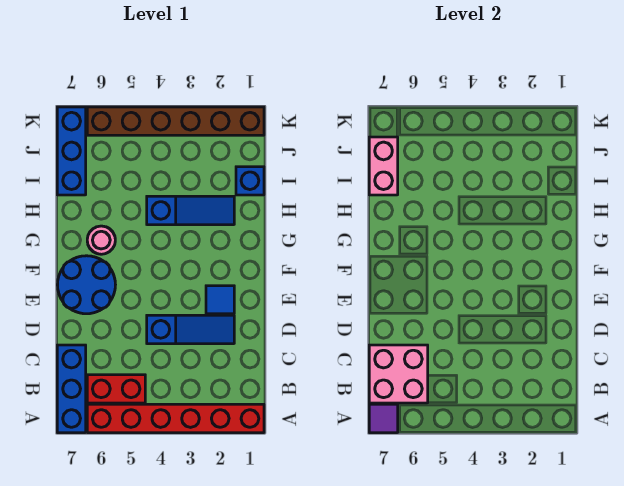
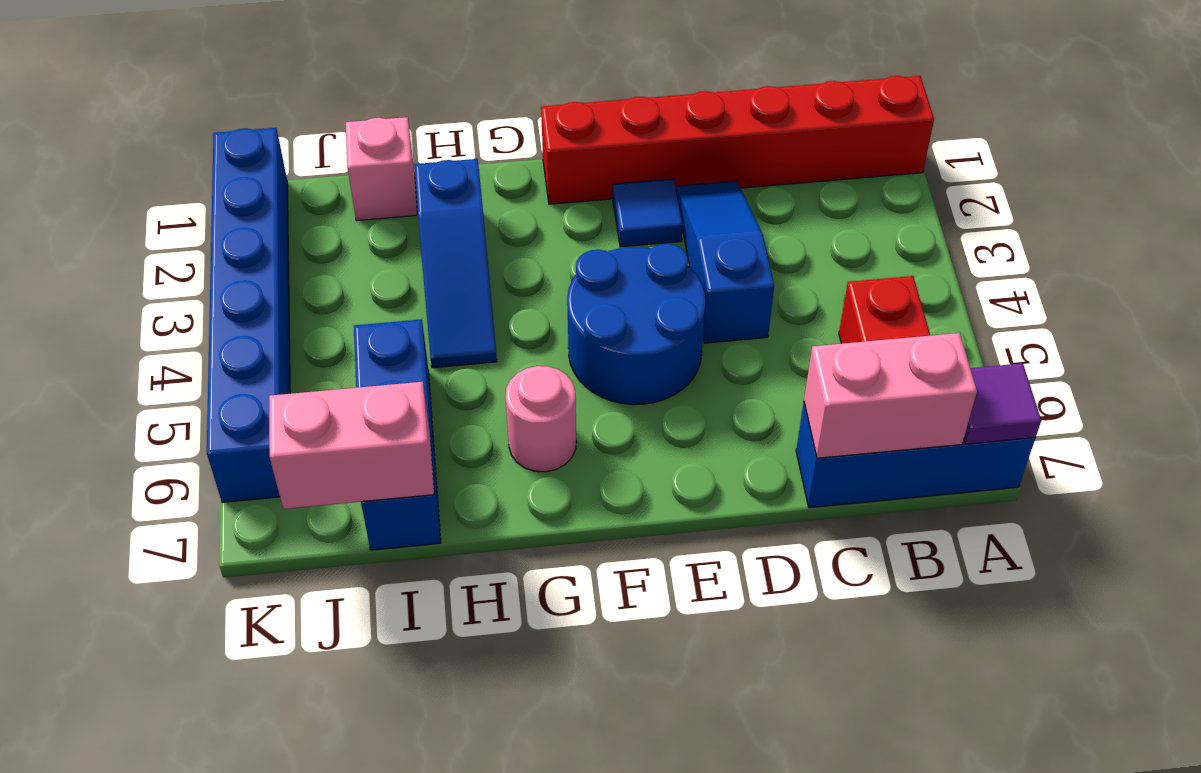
red brick A1:A6 level 1 -> red brick A1:F1 level 1
pink brick B6:C7 level 2 -> pink brick B7:C7 level 2
blue round brick E6:F7 level 1 -> blue round brick E4:F5 level 1
blue slope H2:H4 level 1 top 4 -> blue slope H2:H4 level 1 top 2
blue brick I1 level 1 -> pink brick I1 level 1
blue brick I7:K7 level 1 -> blue brick I5:I7 level 1
brown brick K1:K6 level 1 -> blue brick K1:K6 level 1

